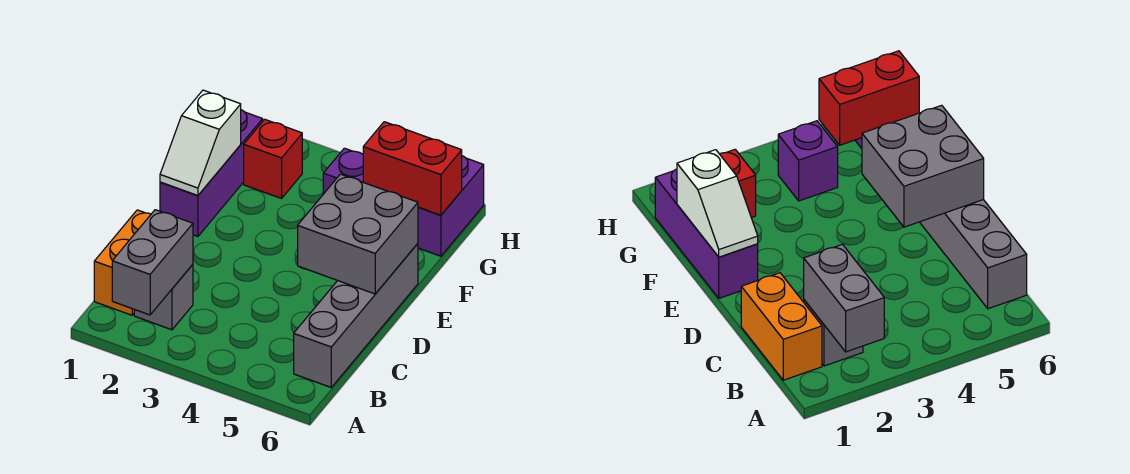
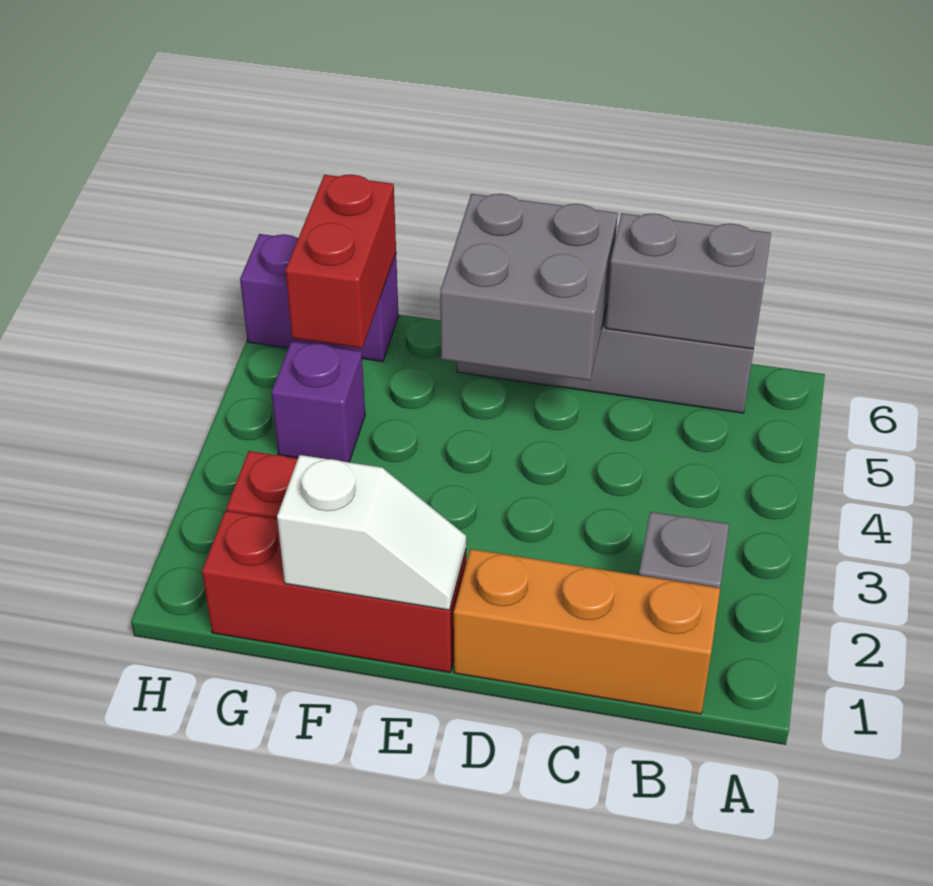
grey brick A2:B2 level 2 -> grey brick B6:C6 level 2
orange brick B1:C1 level 1 -> orange brick B1:D1 level 1
purple brick E1:G1 level 1 -> red brick E1:G1 level 1

